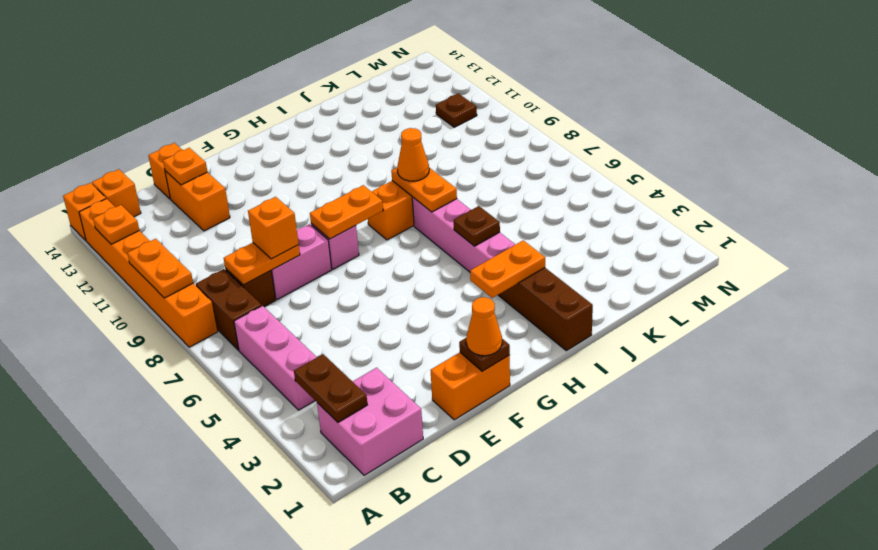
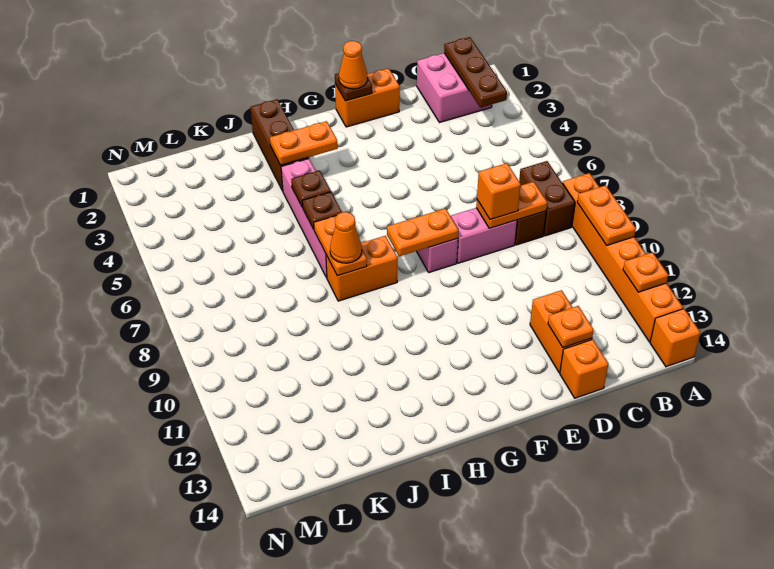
brown plate B2:B3 level 2 -> brown plate B1:B3 level 2
pink brick B4:B6 level 1 -> none
orange brick B14 level 1 -> none
brown plate M11 level 1 -> brown plate I6 level 2

